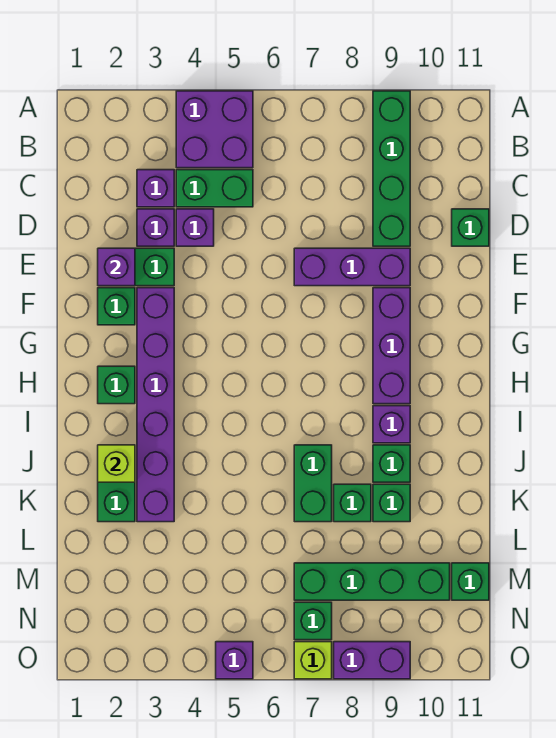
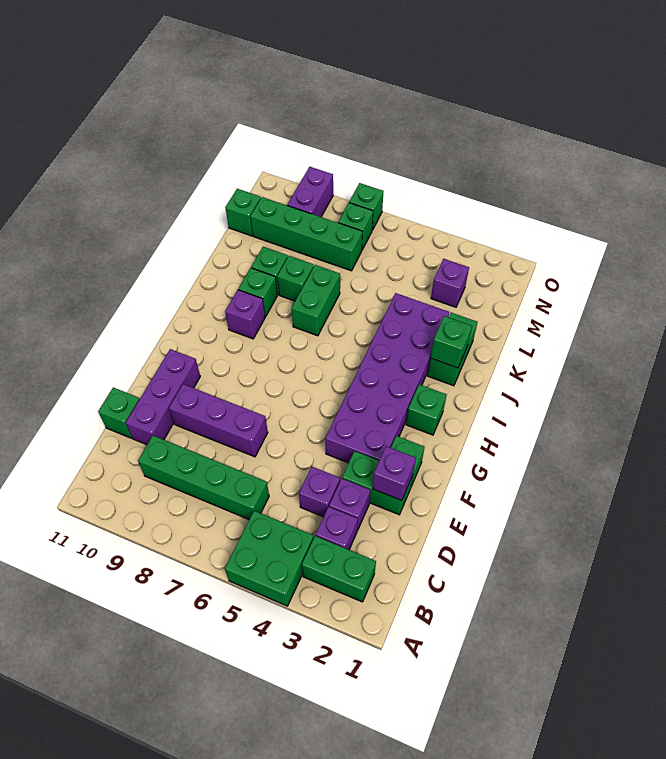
purple brick A4:B5 level 1 -> green brick A4:B5 level 1
green brick A9:D9 level 1 -> green brick C6:C9 level 1
green brick C4:C5 level 1 -> green brick B2:B3 level 1
purple brick F3:K3 level 1 -> purple brick F3:K4 level 1
purple brick F9:H9 level 1 -> purple brick D10:F10 level 1
lime brick J2 level 2 -> green brick J2 level 2
purple brick O5 level 1 -> purple brick M3 level 1
lime brick O7 level 1 -> green brick O7 level 1
purple brick O8:O9 level 1 -> purple brick N9:O9 level 1

